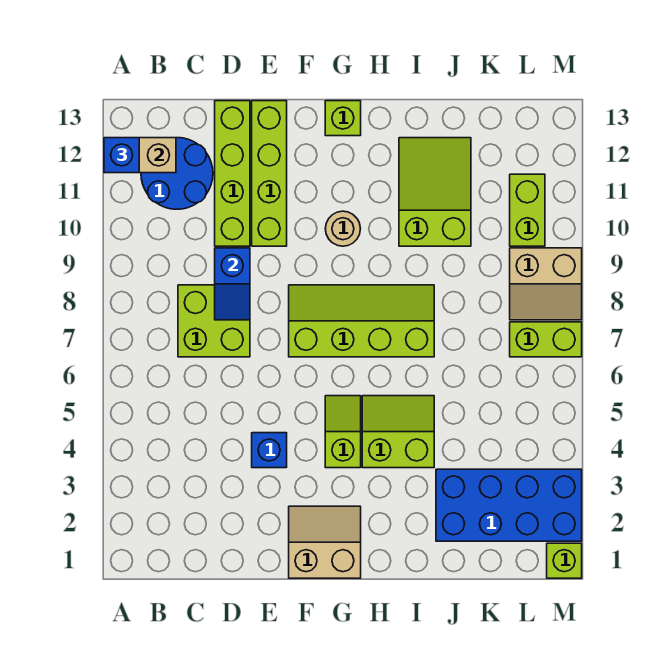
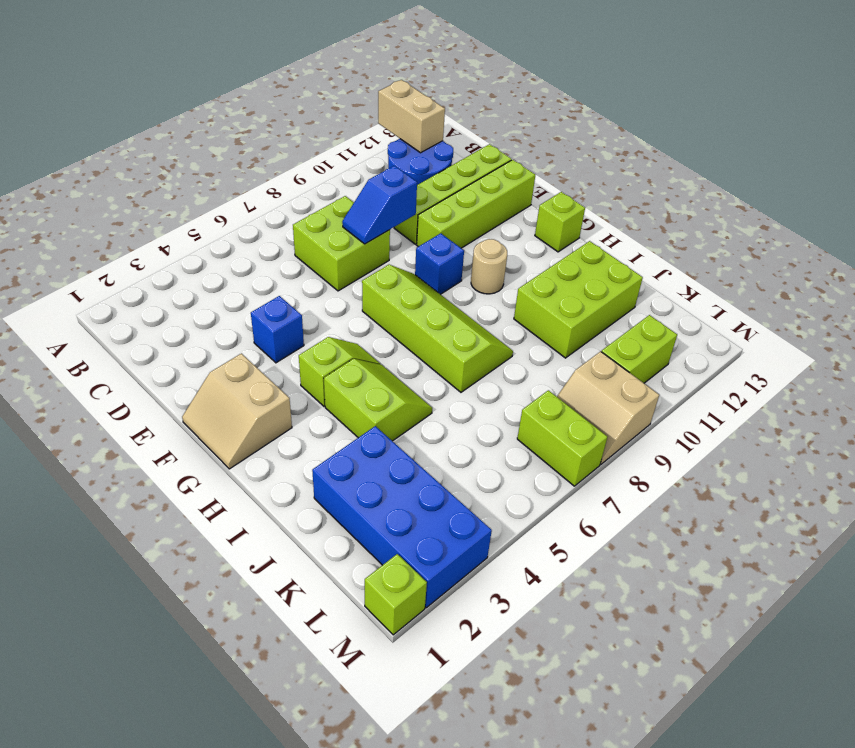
blue brick A12 level 3 -> blue brick F9 level 1
tan slope F1:G2 level 1 top 1 -> tan slope F1:G2 level 1 top 2
lime slope I10:J12 level 1 top 10 -> lime brick I10:J12 level 1

